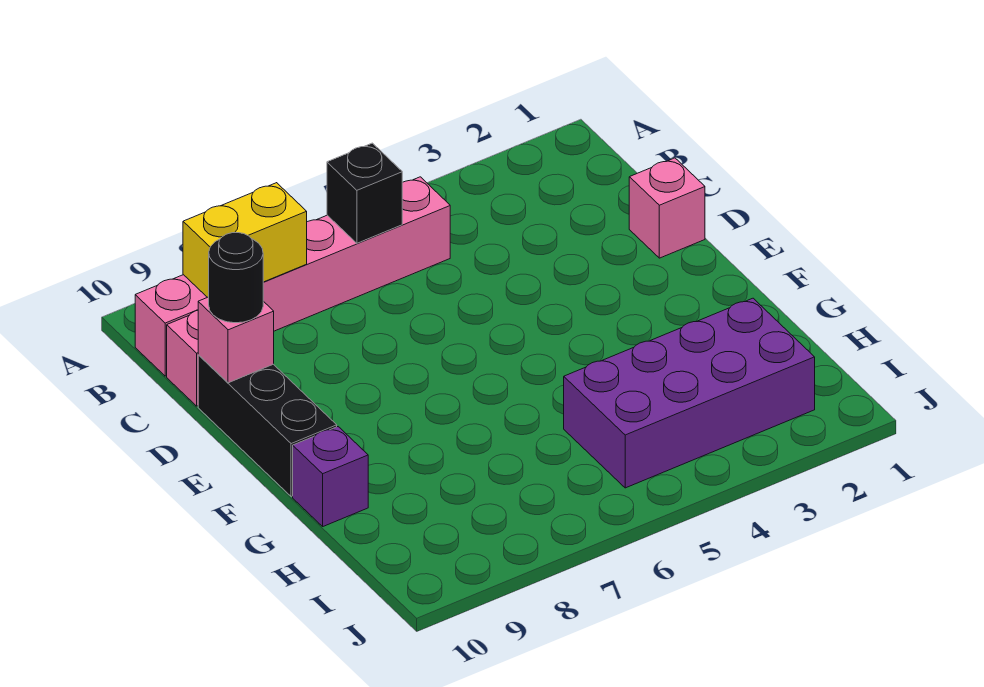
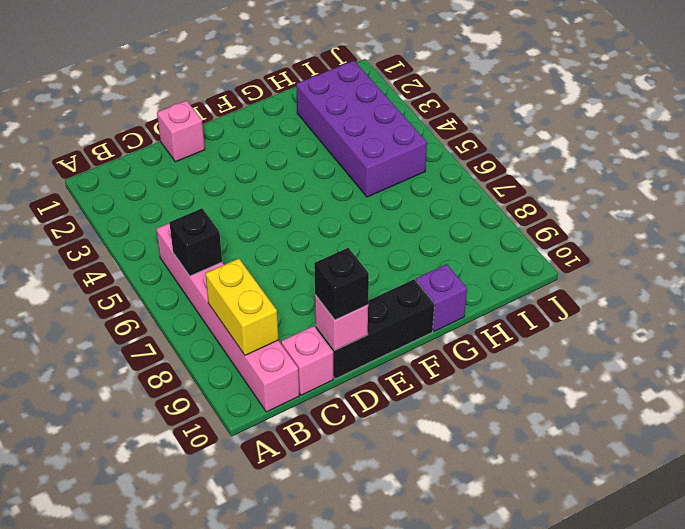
black round brick D10 level 3 -> black brick D10 level 3

